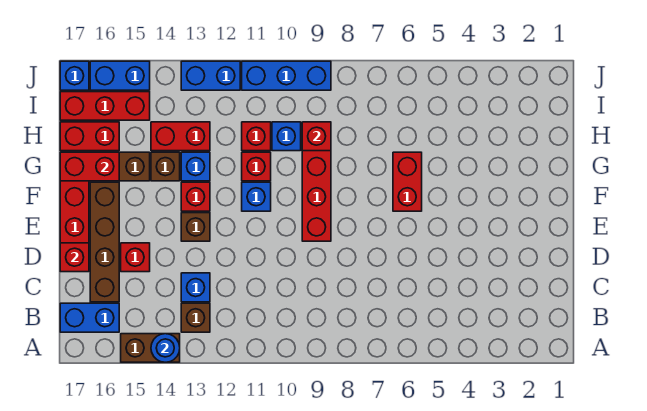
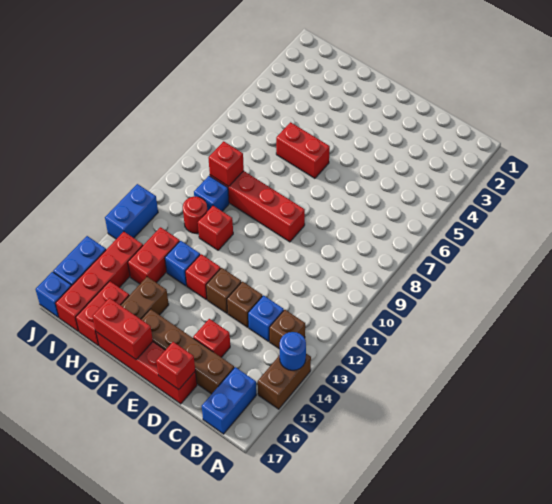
blue brick F11 level 1 -> none
brown brick G14 level 1 -> brown brick D13 level 1
red brick G16:G17 level 2 -> red brick F17:G17 level 2
red brick H11 level 1 -> red round brick H11 level 1
red brick I15:I17 level 1 -> red brick I14:I17 level 1
blue brick J9:J11 level 1 -> none

